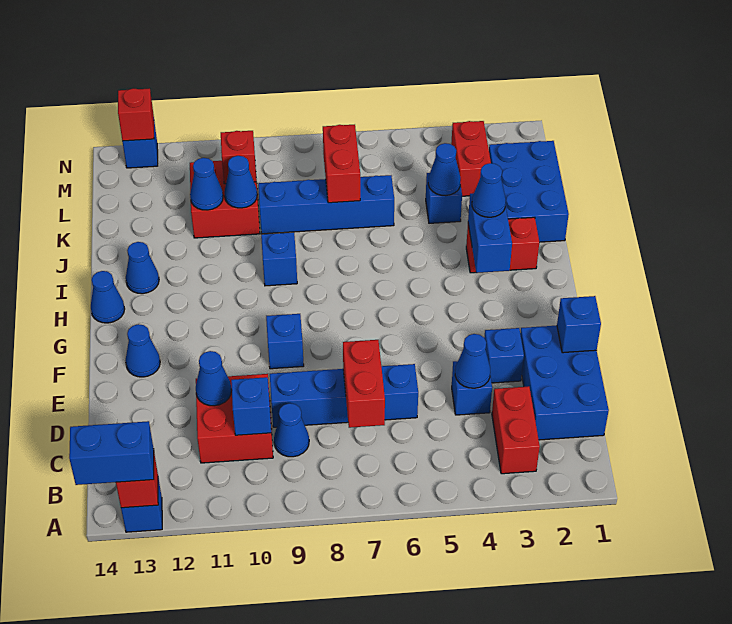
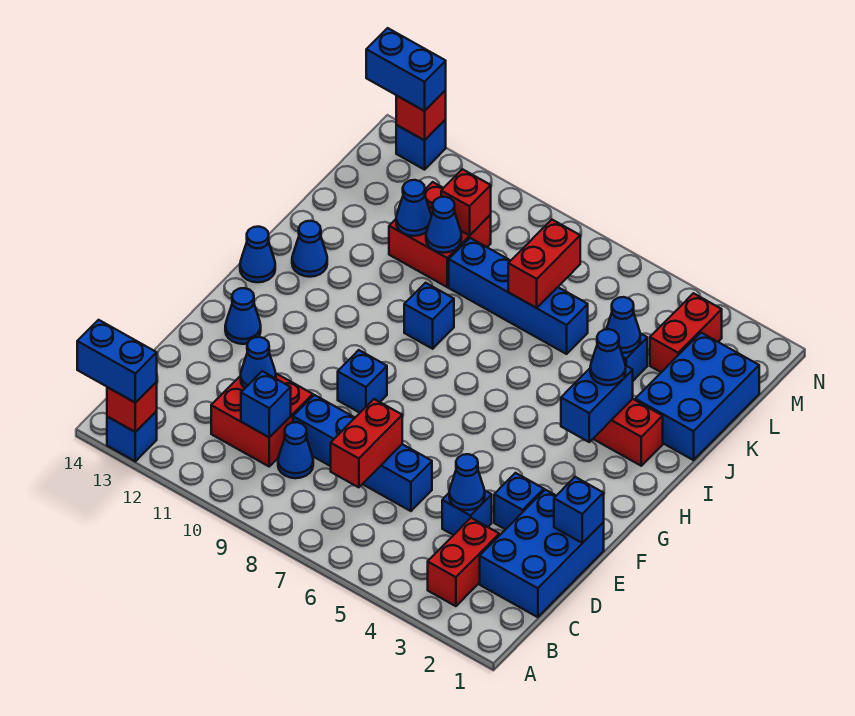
none -> blue brick N13:N14 level 3

